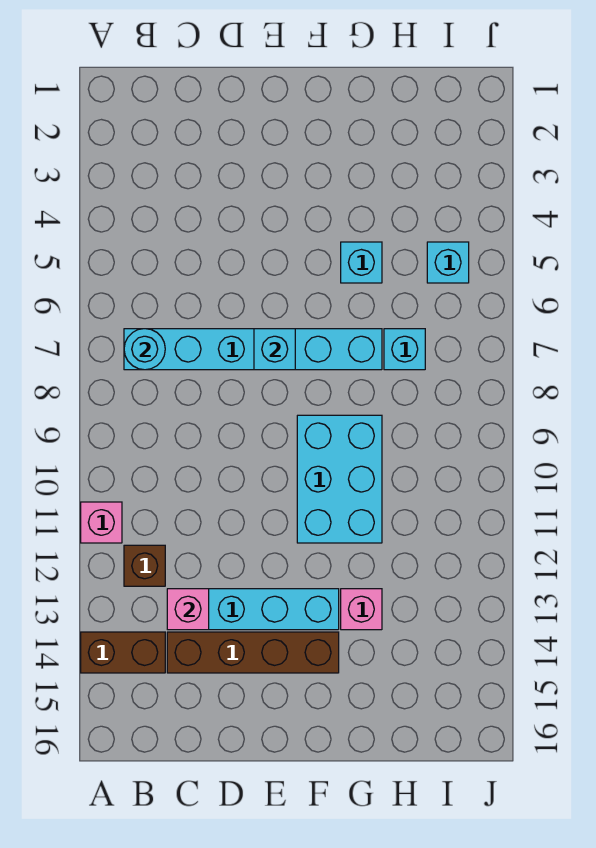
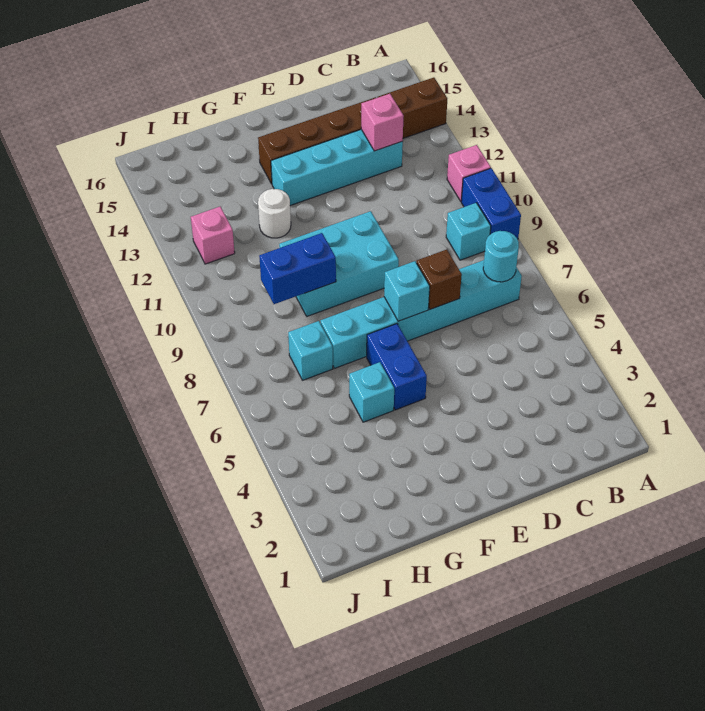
none -> blue brick A9:A10 level 1
brown brick B12 level 1 -> brown brick D7 level 2
none -> blue brick F5:F6 level 1
cyan brick F9:G11 level 1 -> cyan brick E9:G10 level 1
none -> blue brick G9:H9 level 2
none -> white round brick G12 level 1
pink brick G13 level 1 -> pink brick I12 level 1
cyan brick I5 level 1 -> cyan brick B9 level 1

